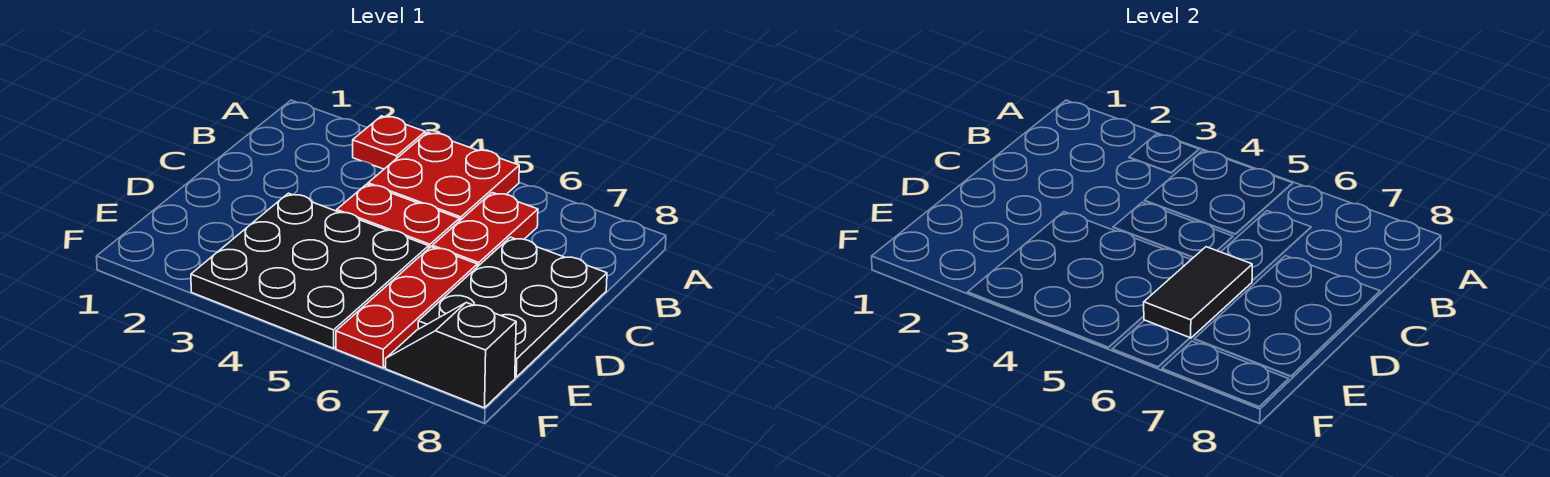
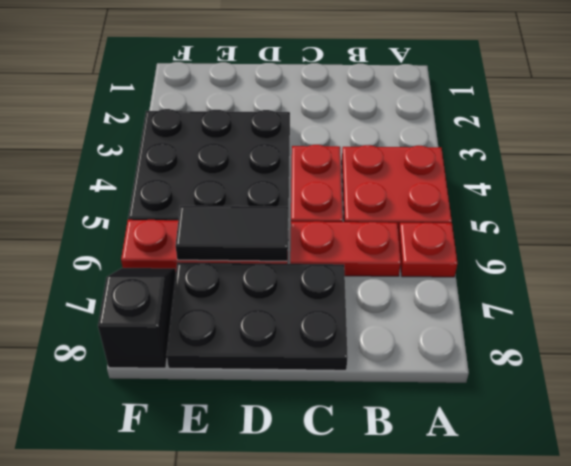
red plate A3 level 1 -> red plate A6 level 1

